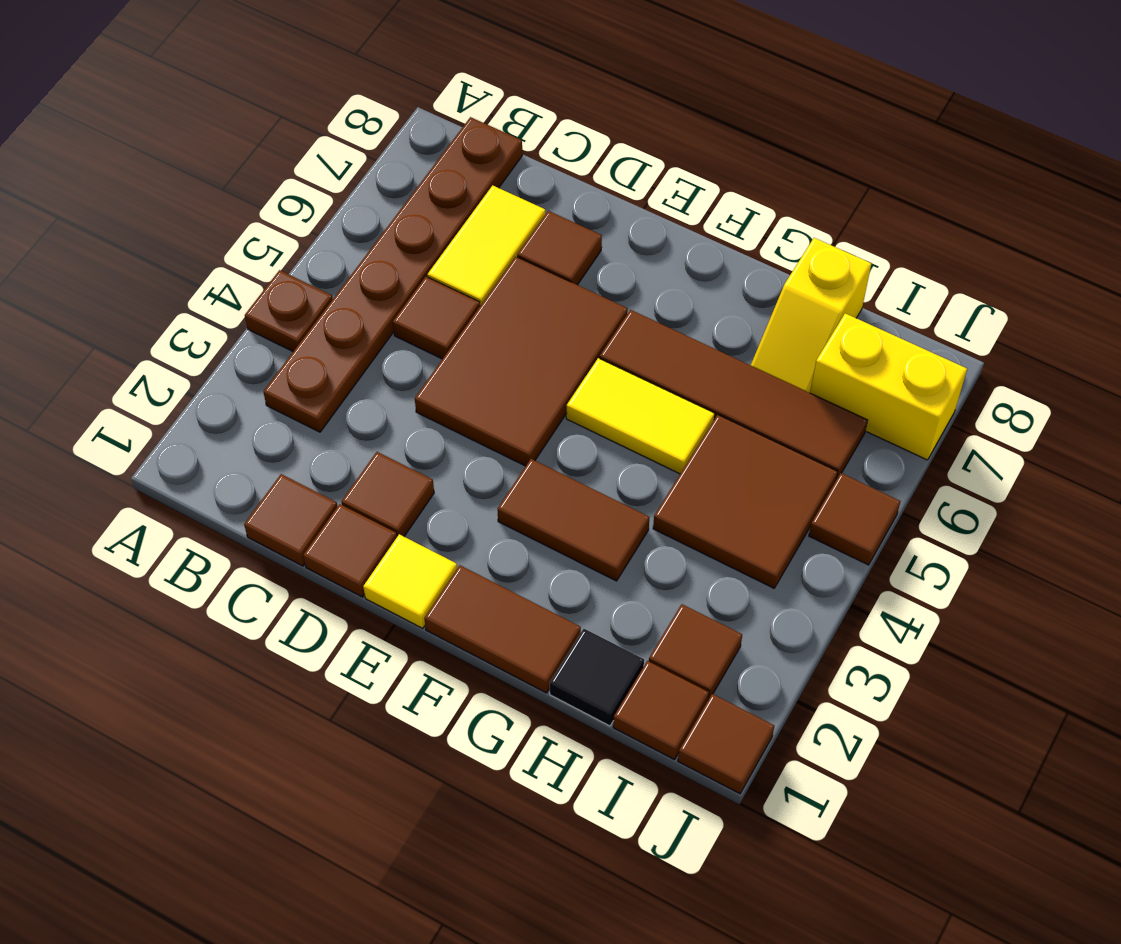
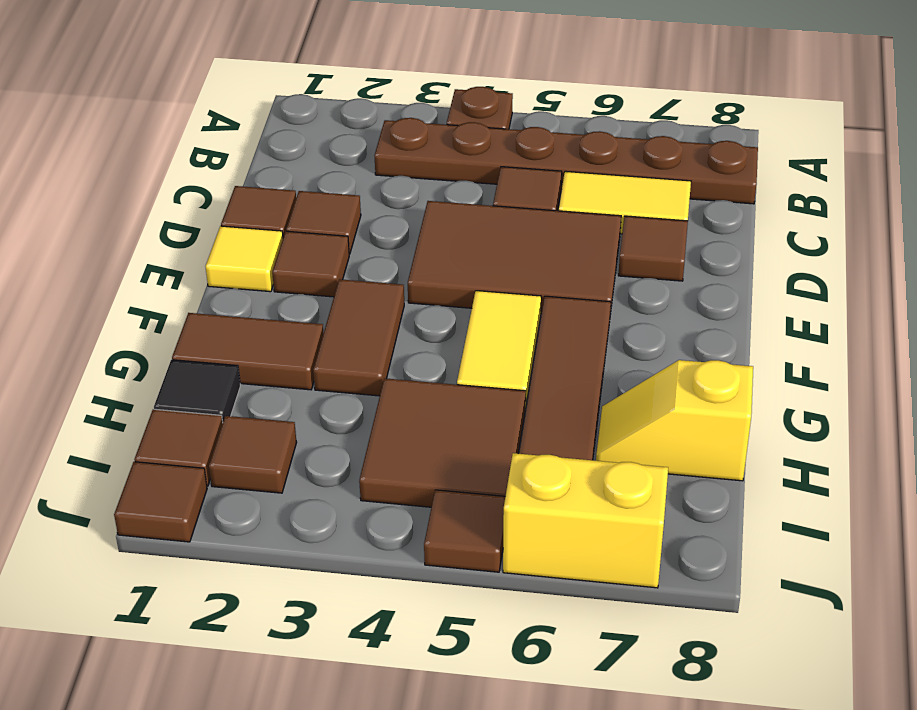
brown tile C1 level 1 -> brown tile E2 level 1
brown tile F1:G1 level 1 -> brown tile G1:G2 level 1
yellow brick I7:J7 level 1 -> yellow brick J6:J7 level 1

